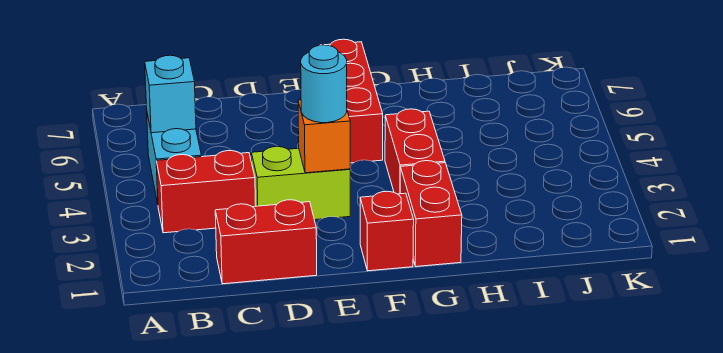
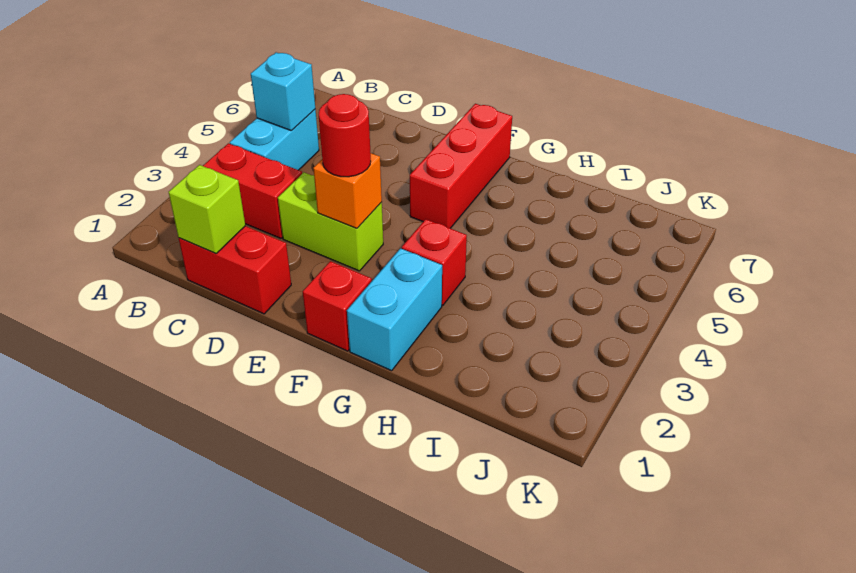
none -> lime brick C1 level 2
cyan round brick E3 level 3 -> red round brick E3 level 3
red brick G1:G2 level 1 -> cyan brick G1:G2 level 1
red brick G3:G4 level 1 -> red brick G3 level 1

